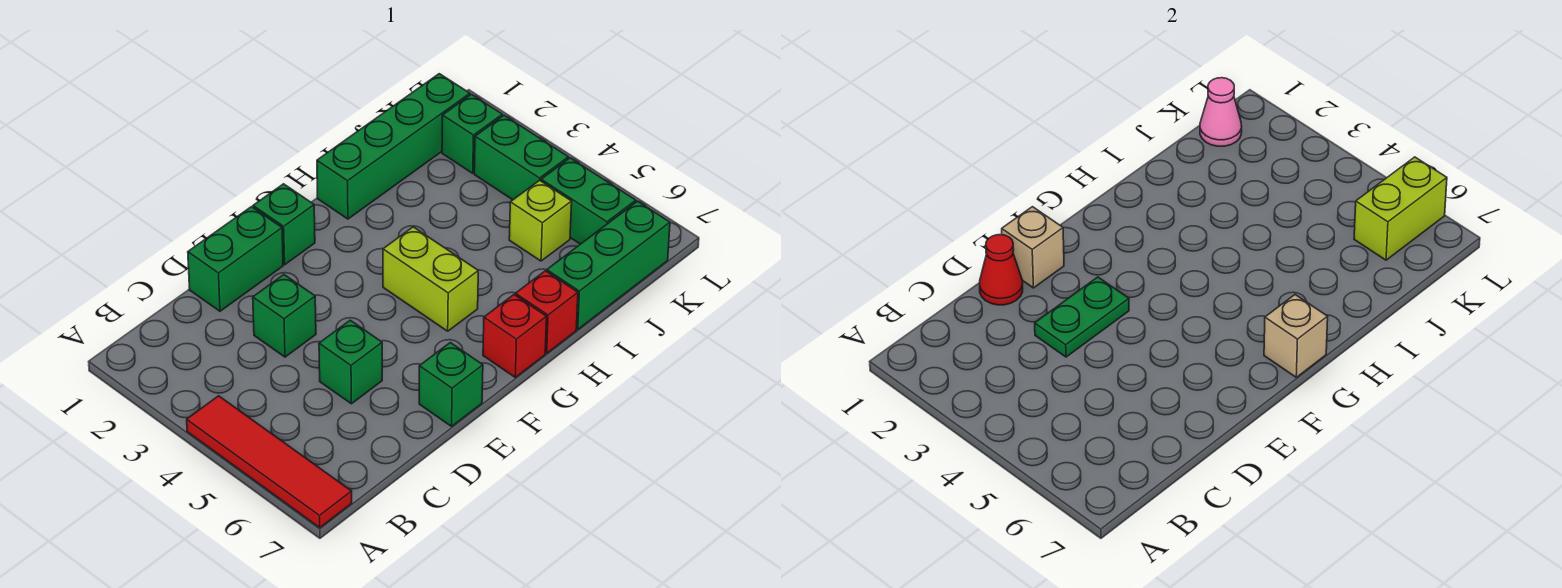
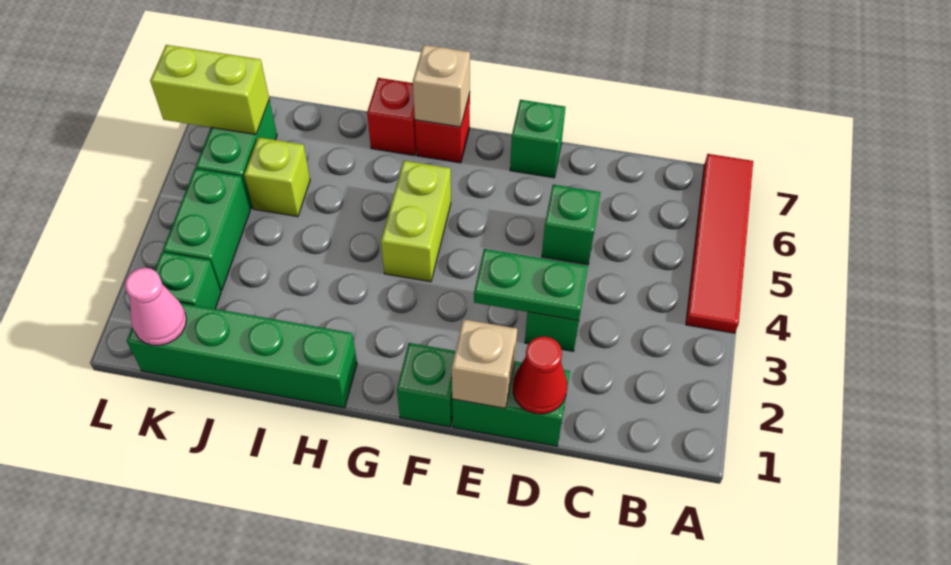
green brick I7:K7 level 1 -> none

